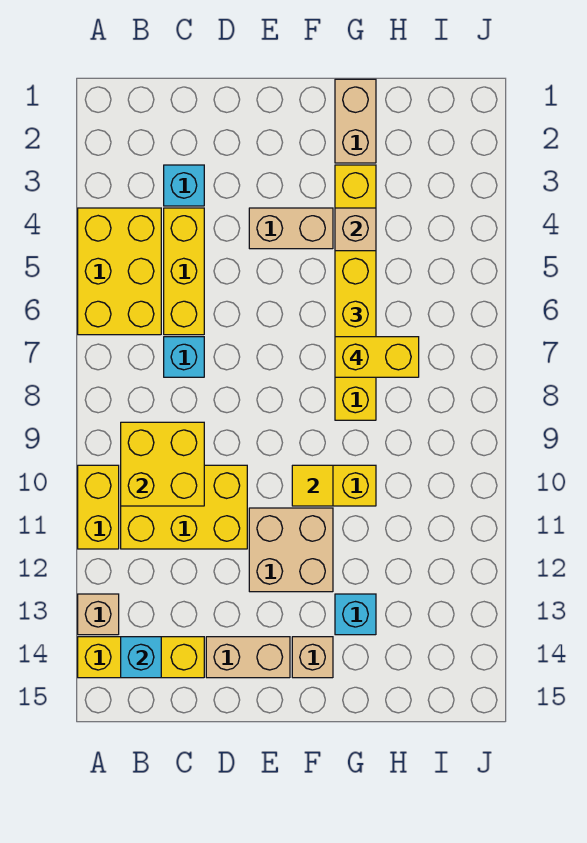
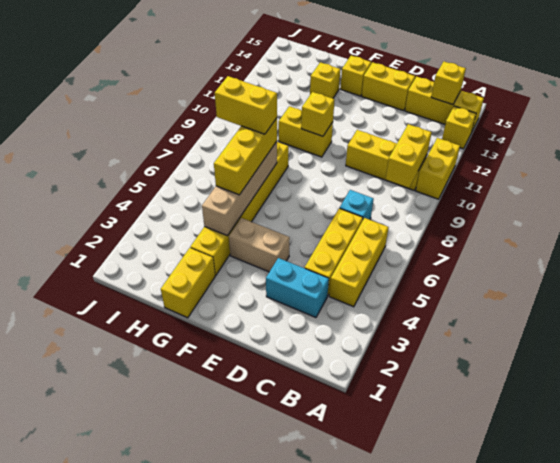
yellow brick A4:B6 level 1 -> yellow brick B4:B6 level 1
tan brick A13 level 1 -> yellow brick A13 level 1
yellow brick B9:C10 level 2 -> yellow brick B9:B10 level 2
yellow brick B10:D11 level 1 -> yellow brick B10:D10 level 1
cyan brick B14 level 2 -> yellow brick B14 level 2
cyan brick C3 level 1 -> cyan brick C3:D3 level 1
tan brick D14:E14 level 1 -> yellow brick D14:E14 level 1
tan brick E11:F12 level 1 -> none
yellow tile F10 level 2 -> yellow brick F10 level 2
tan brick F14 level 1 -> yellow brick F14 level 1
tan brick G1:G2 level 1 -> yellow brick G1:G2 level 1
cyan brick G13 level 1 -> yellow brick G13 level 1

